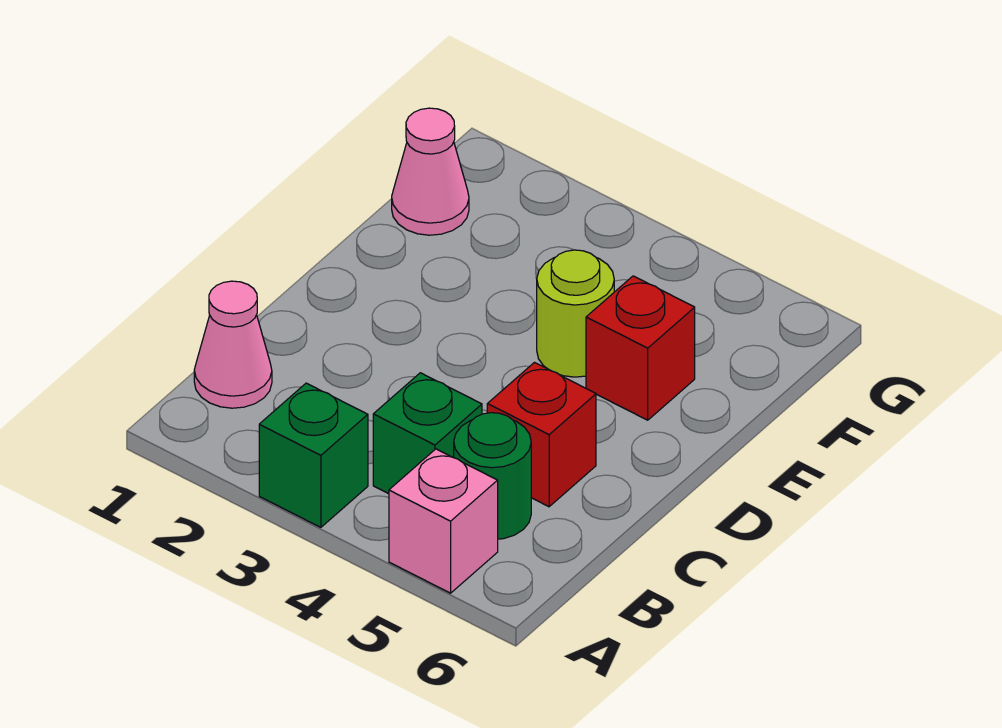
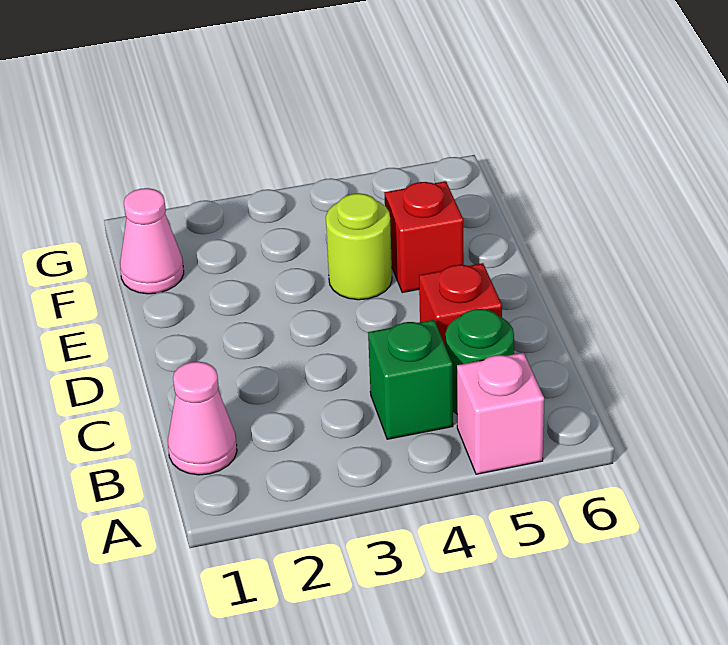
green brick A3 level 1 -> none

